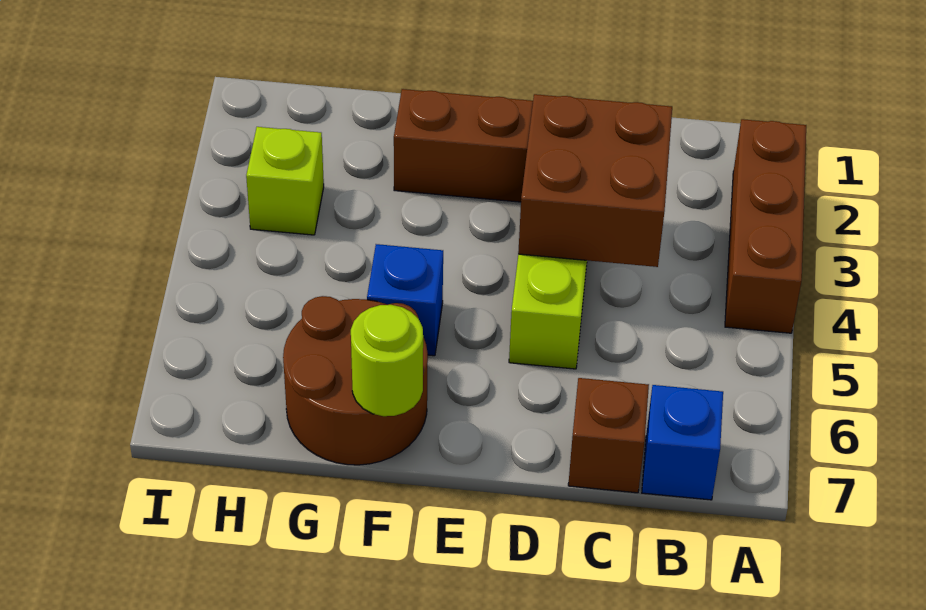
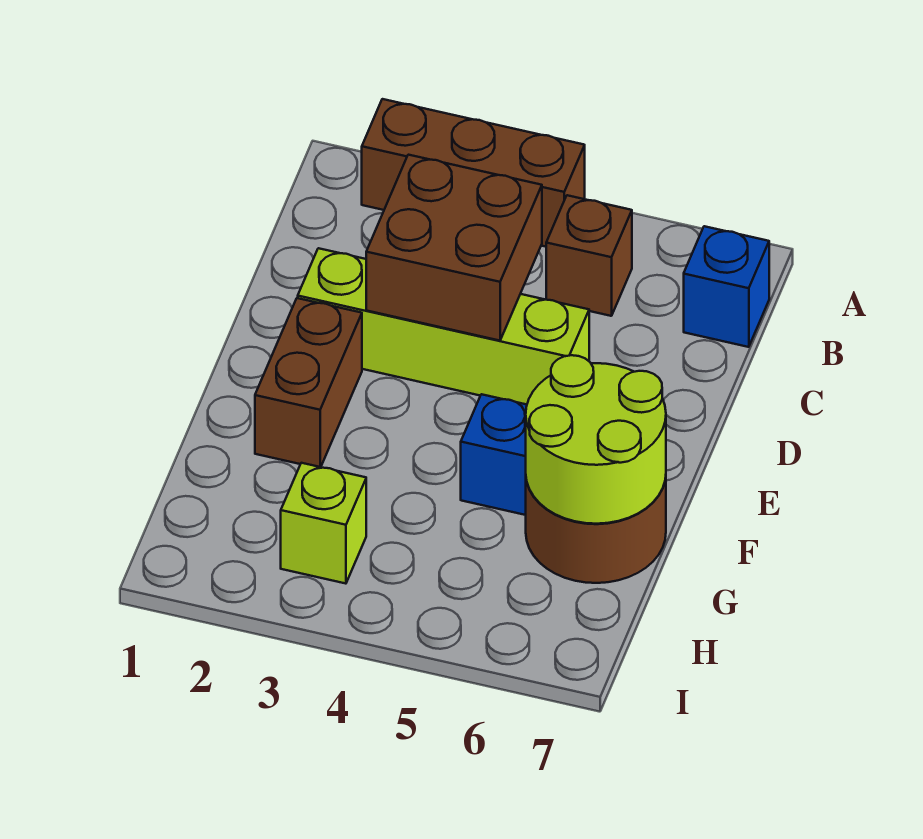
brown brick C7 level 1 -> brown brick B5 level 1
lime round brick F7 level 2 -> lime round brick F6:G7 level 2

